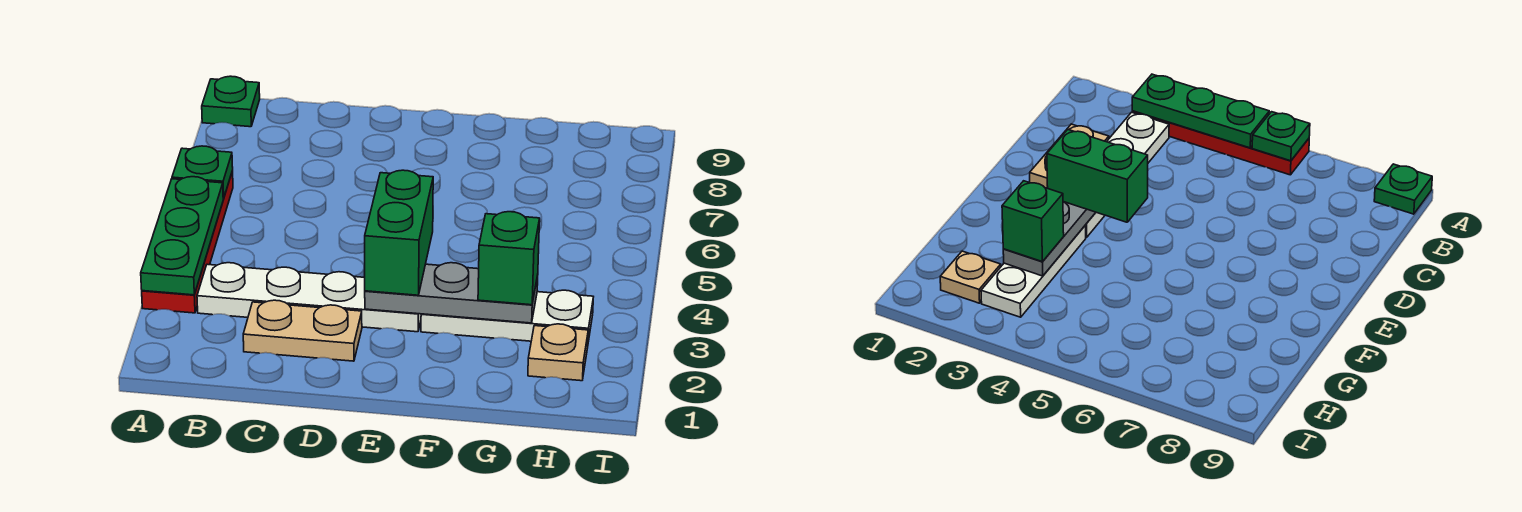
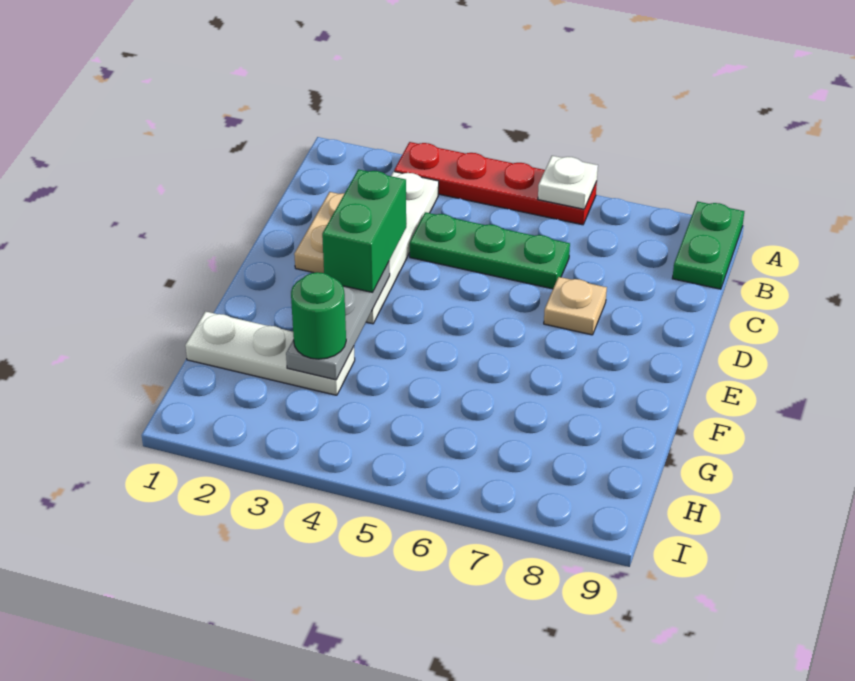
green plate A3:A5 level 2 -> green plate C4:C6 level 1
green plate A6 level 2 -> white plate A6 level 2
green plate A9 level 1 -> green plate A9:B9 level 1
green brick E3:E4 level 3 -> green brick D3:E3 level 3
white plate F3:H3 level 1 -> white plate G1:G3 level 1
green brick G3 level 3 -> green round brick G3 level 3
tan plate H2 level 1 -> tan plate D7 level 1

